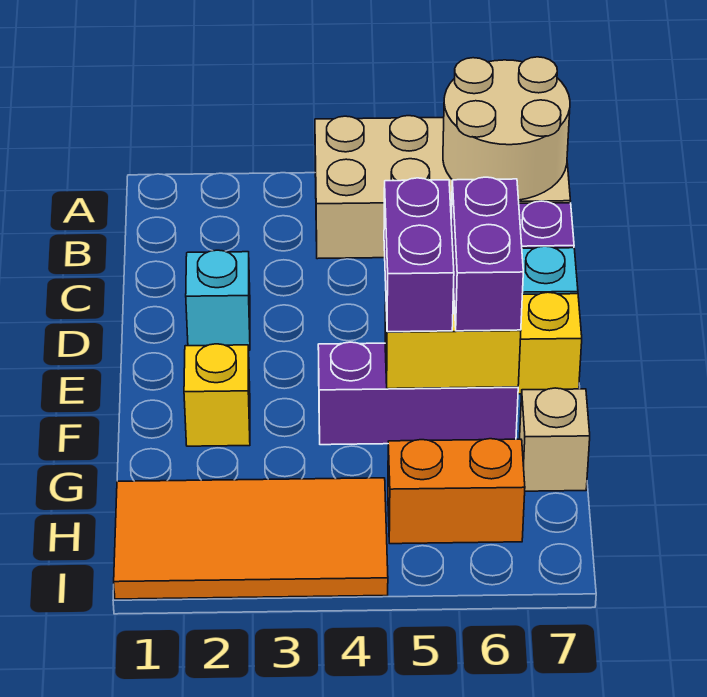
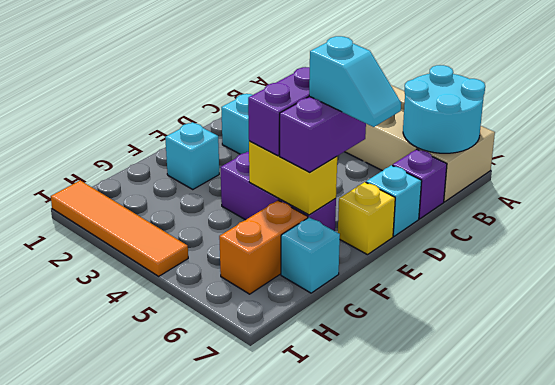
tan round brick A6:B7 level 2 -> cyan round brick A6:B7 level 2
none -> cyan slope E6:E7 level 4 top 6
yellow brick F2 level 1 -> cyan brick F2 level 1
tan brick G7 level 1 -> cyan brick G7 level 1
orange tile H1:I4 level 1 -> orange tile I1:I4 level 1
orange brick H5:H6 level 1 -> orange brick G6:H6 level 1

